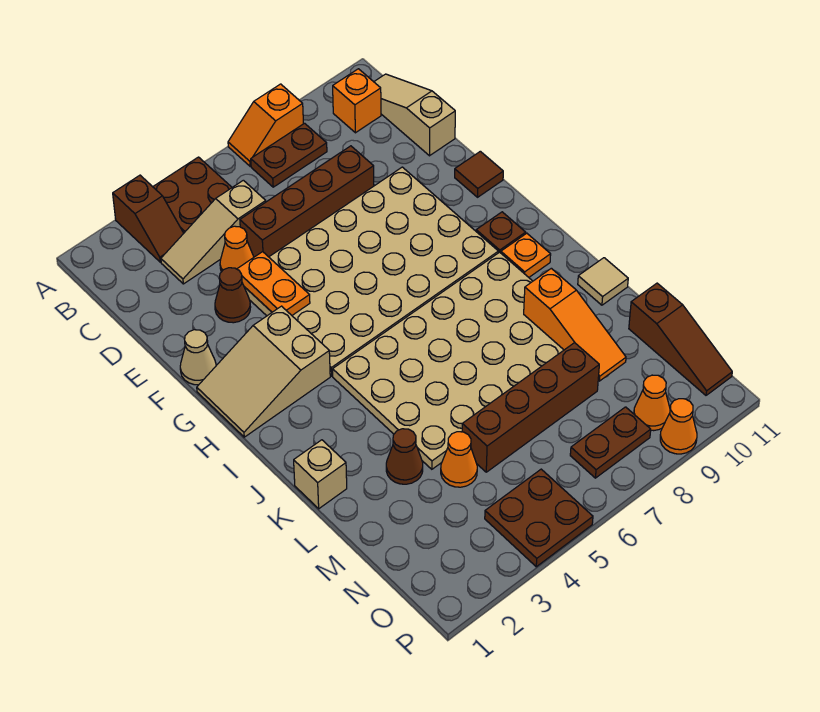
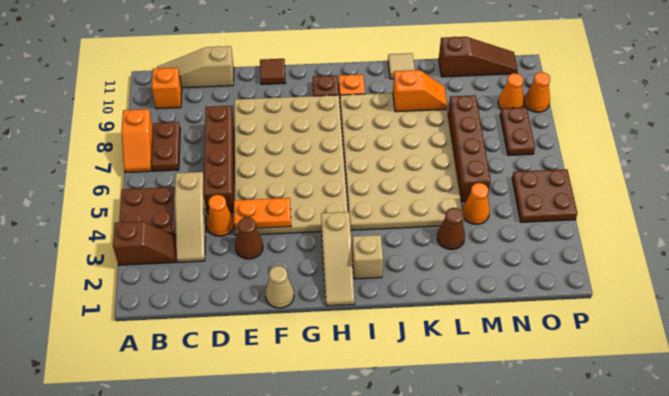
tan slope G1:H3 level 1 top 3 -> tan slope H1:H3 level 1 top 3
tan brick K1 level 1 -> tan brick I2 level 1
orange slope K9:M9 level 2 top K -> orange slope K9:L9 level 2 top K

